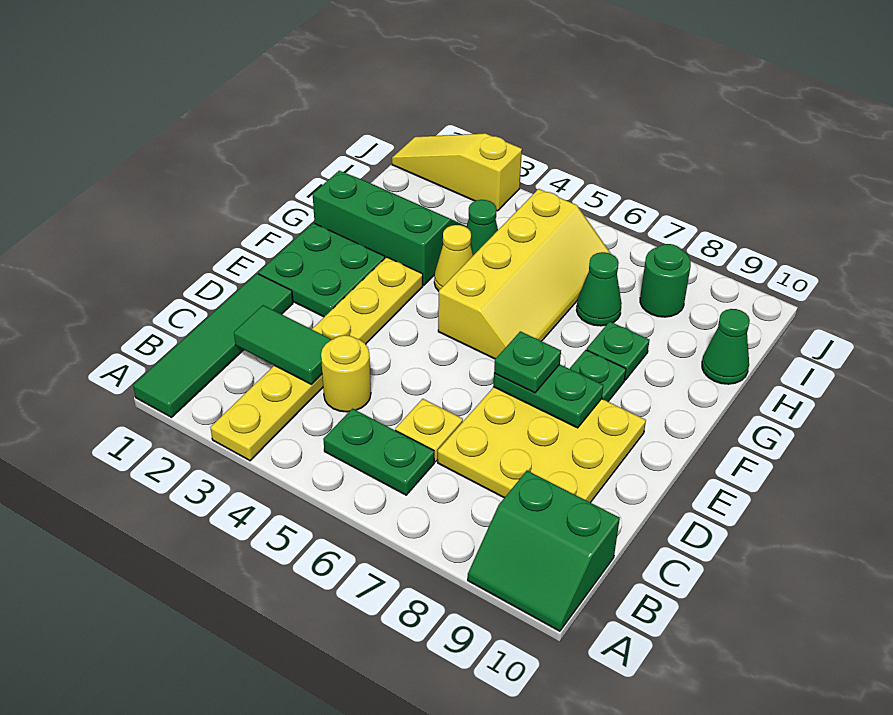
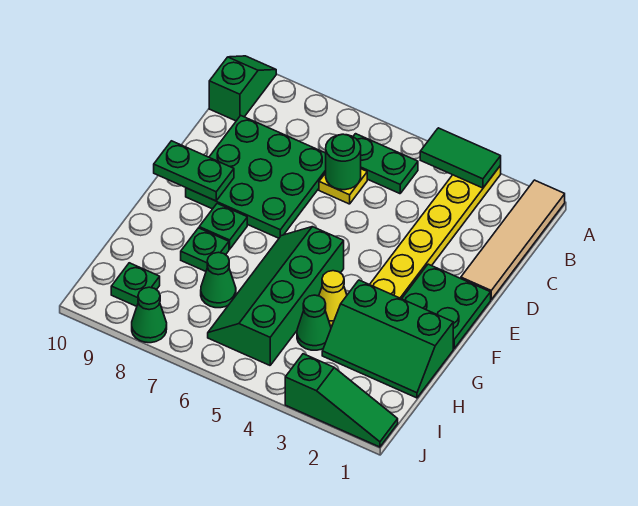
green tile A1:D1 level 1 -> tan tile A1:D1 level 1
green slope A9:B10 level 1 top B -> green slope A10:B10 level 1 top B
green tile C2:C3 level 2 -> green tile A3:A4 level 2
yellow round brick C4 level 1 -> none
yellow plate C7:E9 level 1 -> green plate C7:E9 level 1
green plate E7:E8 level 2 -> green plate E9:E10 level 2
green plate E7 level 3 -> green plate I9 level 1
yellow slope F5:I6 level 1 top 5 -> green slope F5:I6 level 1 top 5
green cone H10 level 1 -> green cone J8 level 1
green round brick I8 level 1 -> green round brick C6 level 2
yellow slope J1:J3 level 1 top 3 -> green slope J1:J3 level 1 top 3

